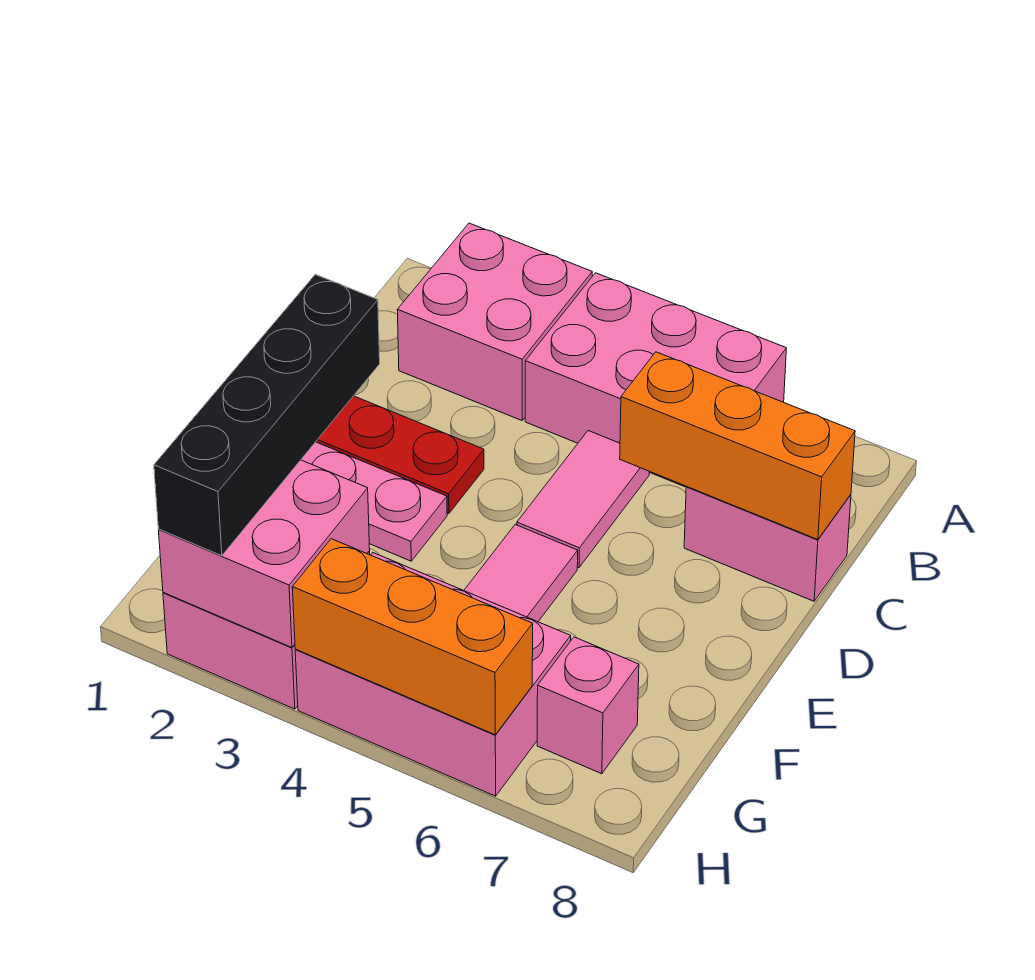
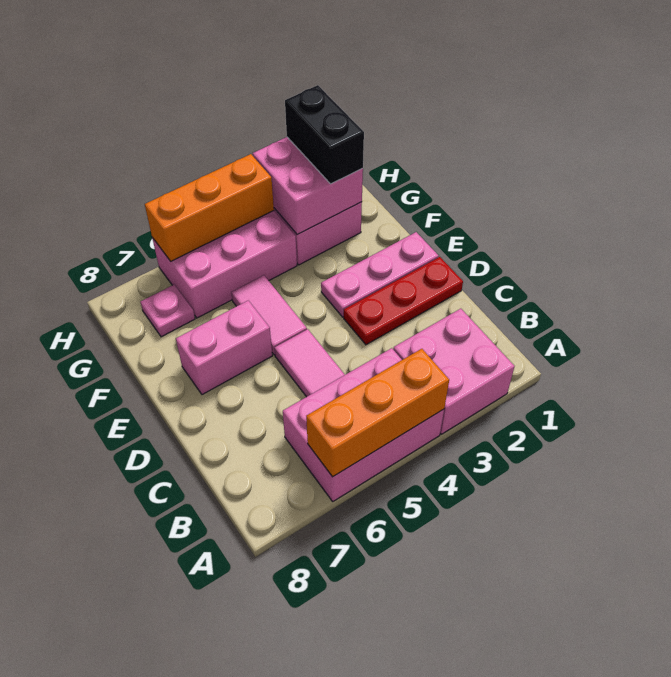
orange brick C6:C8 level 2 -> orange brick A4:A6 level 2
pink brick C7:C8 level 1 -> pink brick E6:E7 level 1
black brick E2:H2 level 3 -> black brick G2:H2 level 3
pink brick G7 level 1 -> pink plate G7 level 1

